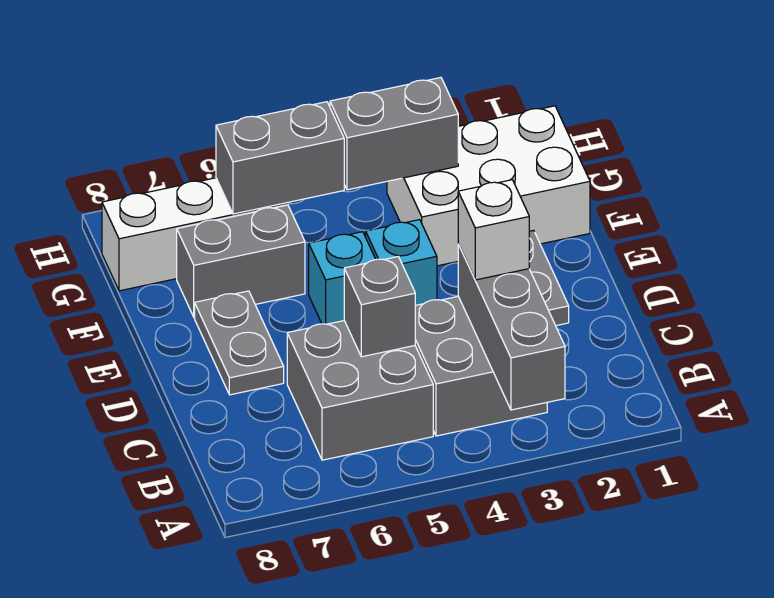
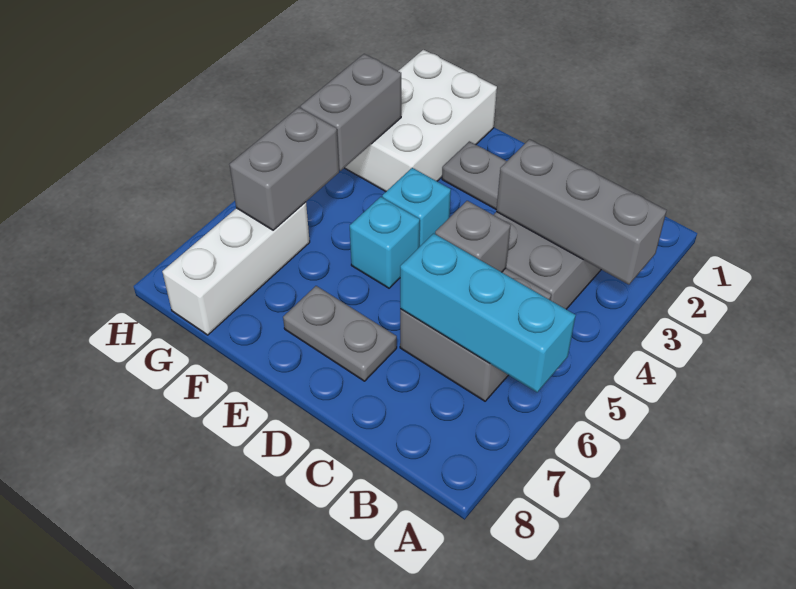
none -> cyan brick A6:C6 level 2
white brick C3 level 3 -> none
grey brick F6:F7 level 1 -> none

